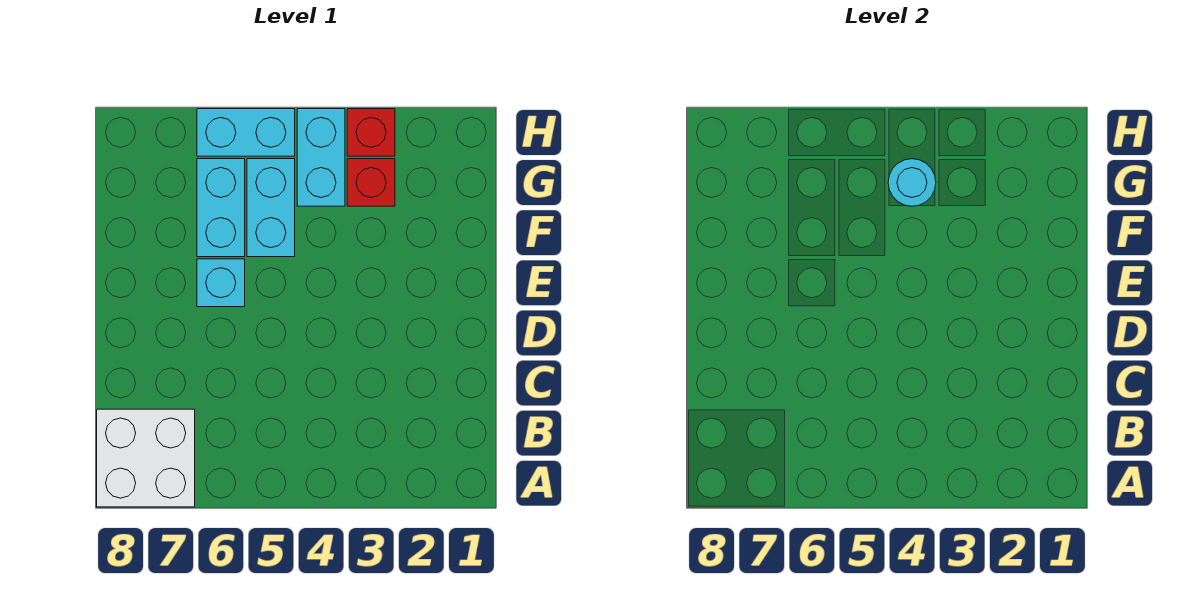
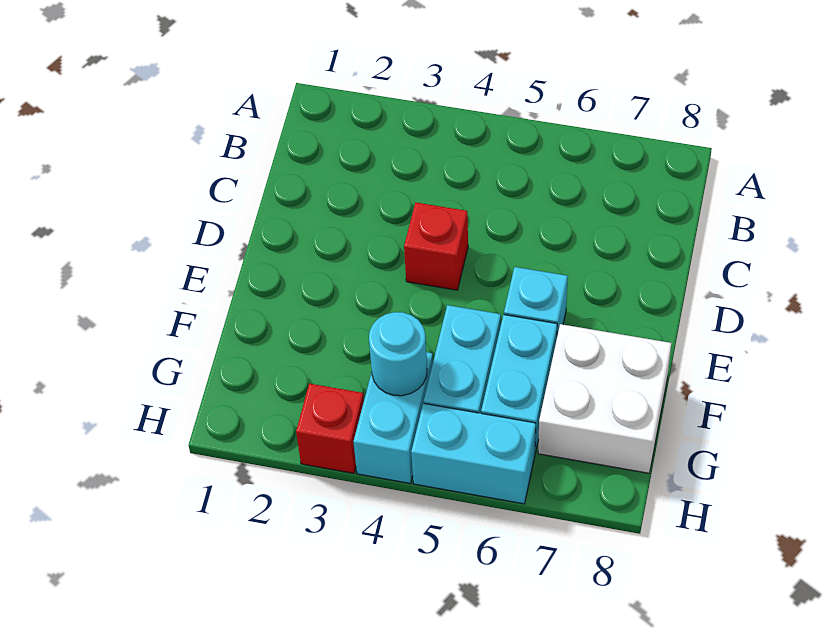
white brick A7:B8 level 1 -> white brick F7:G8 level 1
red brick G3 level 1 -> red brick D4 level 1

